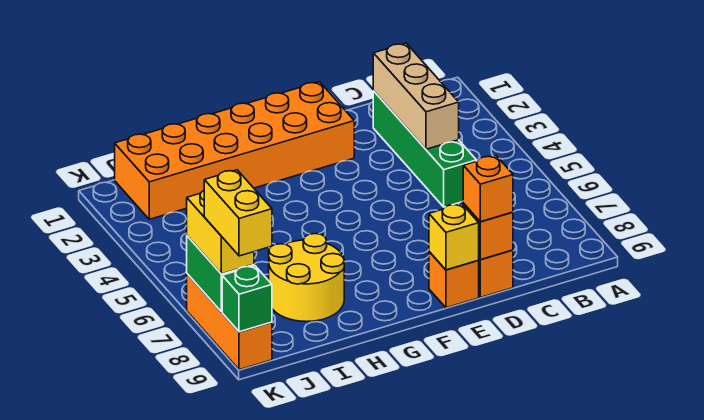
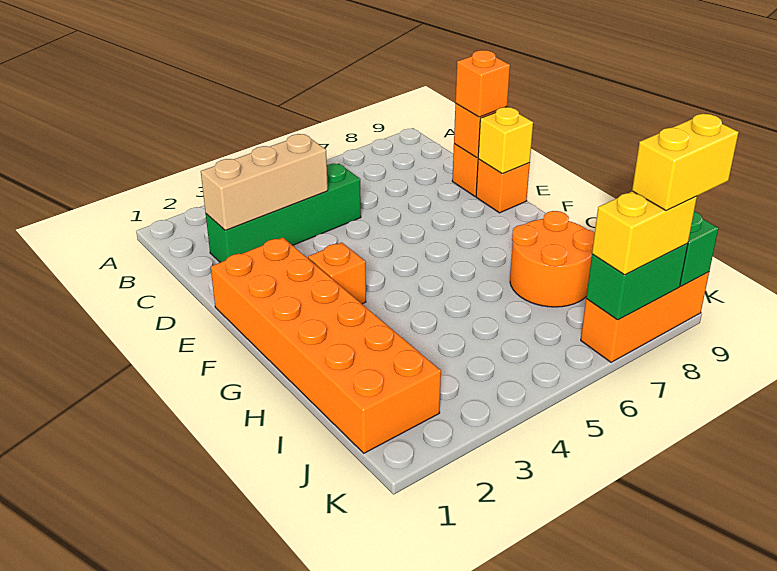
none -> orange brick F3 level 1
yellow round brick H7:I8 level 1 -> orange round brick H7:I8 level 1

